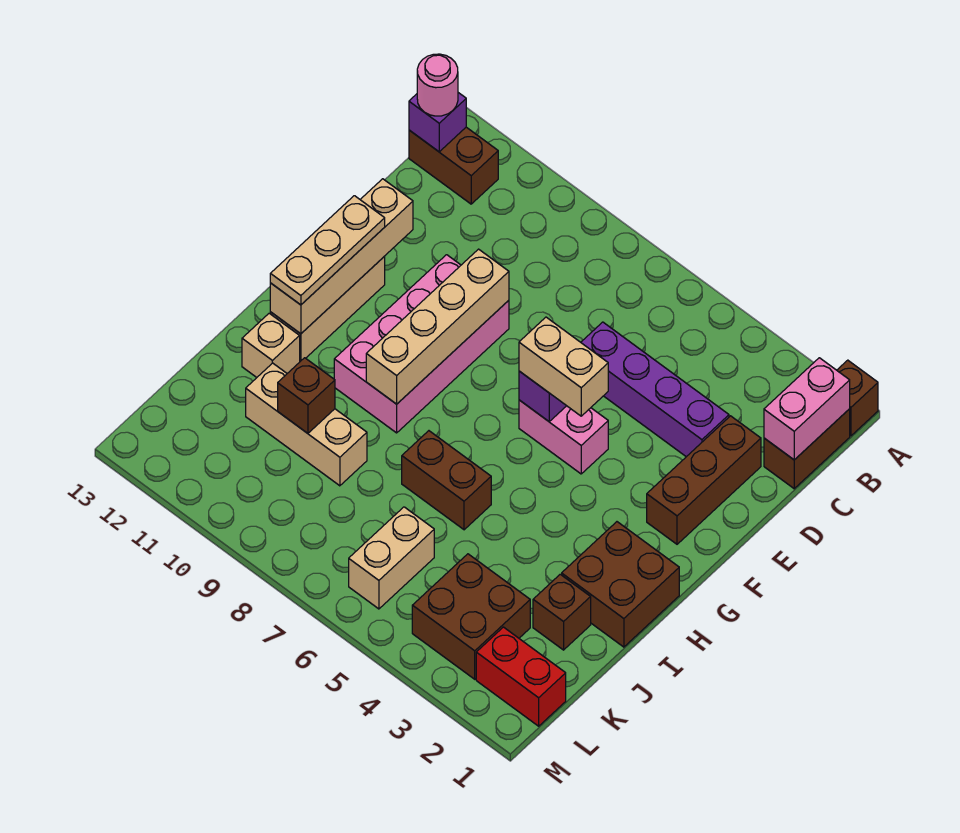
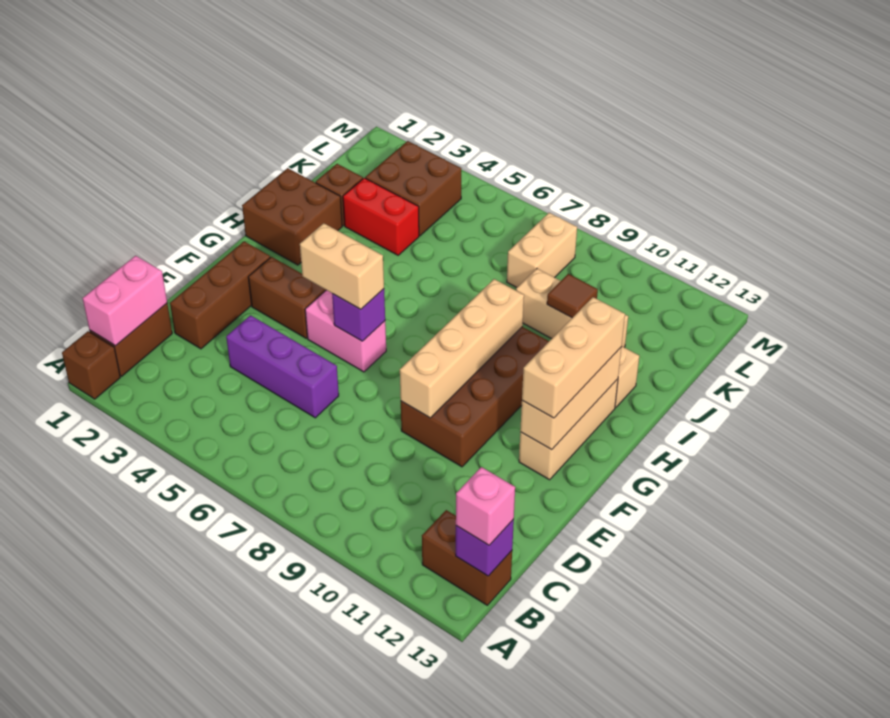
pink round brick B13 level 3 -> pink brick B13 level 3
purple brick D3:D6 level 1 -> purple brick D4:D6 level 1
pink brick E9:H10 level 1 -> brown brick E9:H10 level 1
tan brick E12:H12 level 2 -> tan brick F12:H12 level 2
tan plate F12:H12 level 3 -> tan brick F12:H12 level 3
brown brick I6:I7 level 1 -> brown brick F3:F4 level 1
brown brick J10 level 2 -> brown tile J10 level 2
tan brick K6:L6 level 1 -> tan brick K8:L8 level 1
red brick L1:L2 level 1 -> red brick J3:J4 level 1

